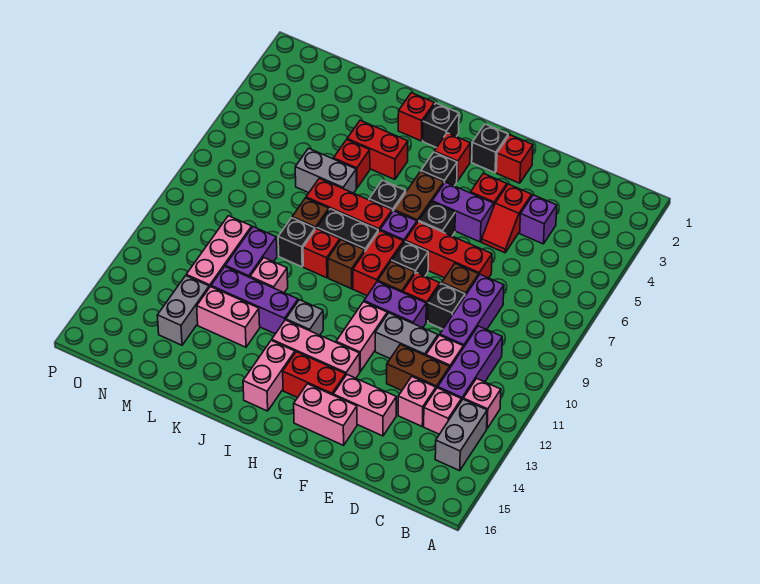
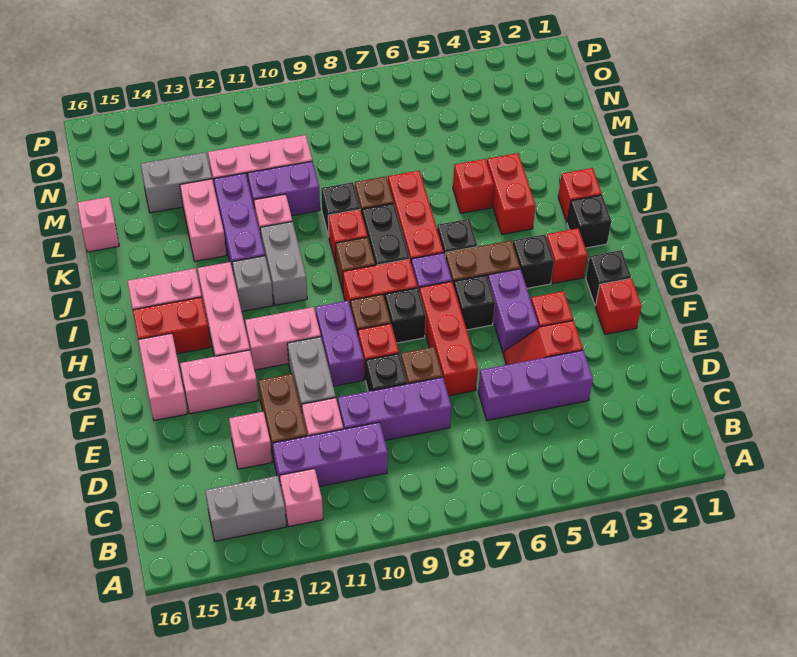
pink brick C13 level 1 -> pink brick L16 level 1
purple brick D4 level 1 -> purple brick D4:D6 level 1
pink brick E14:F14 level 1 -> pink brick F13:F14 level 1
red brick G14:H14 level 1 -> red brick H14:H15 level 1
grey brick K6:L6 level 1 -> grey brick I11:J11 level 1

